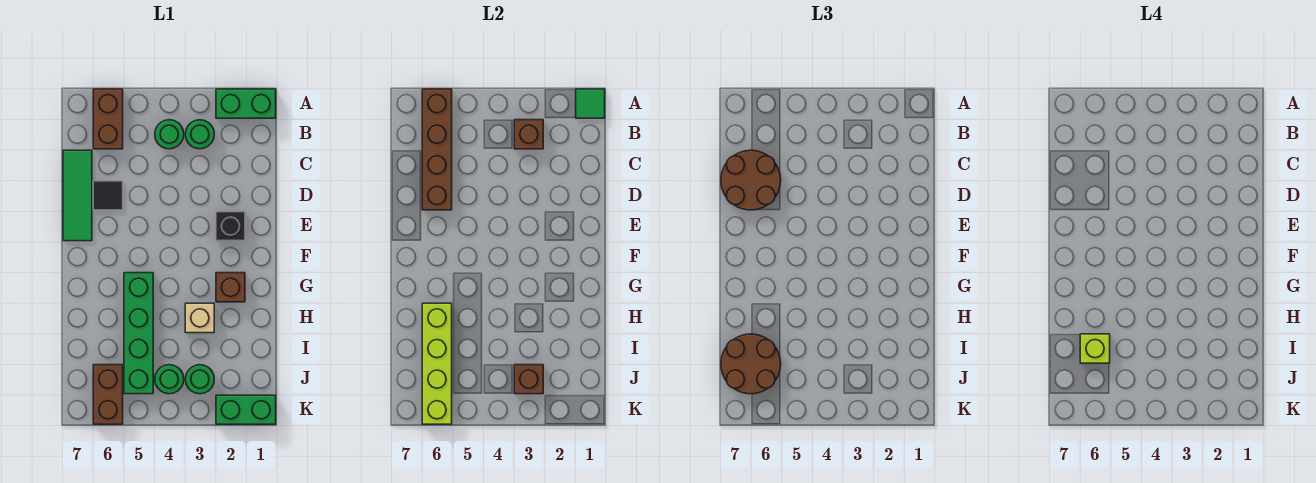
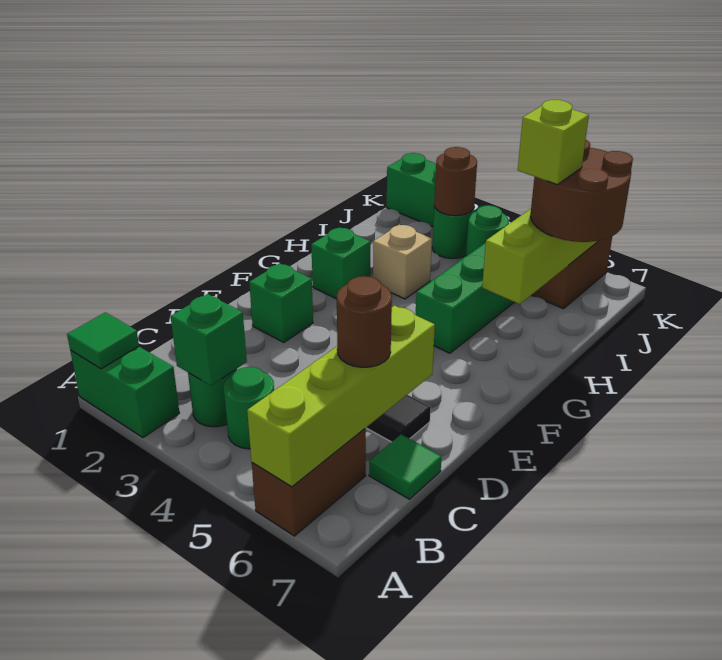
brown brick A6:D6 level 2 -> lime brick A6:D6 level 2
brown brick B3 level 2 -> green brick B3 level 2
brown round brick C6:D7 level 3 -> brown round brick C6 level 3
green tile C7:E7 level 1 -> green tile C7 level 1
black brick E2 level 1 -> green brick E2 level 1
brown brick G2 level 1 -> green brick G2 level 1
brown brick J3 level 2 -> brown round brick J3 level 2

